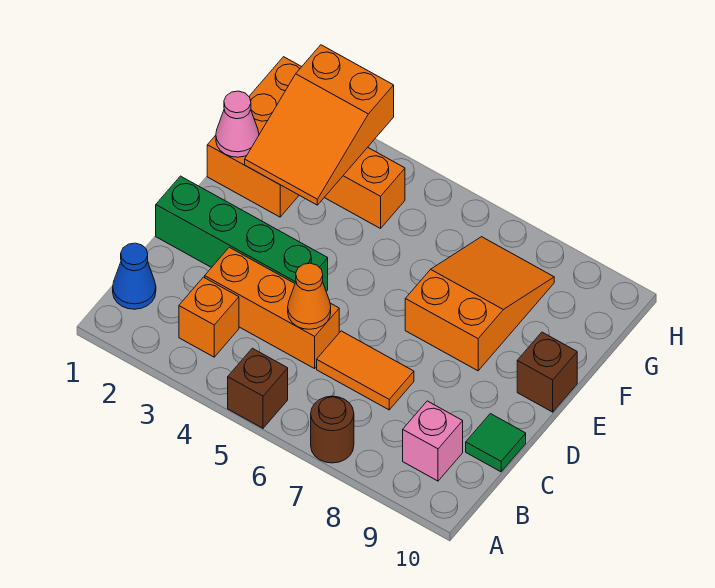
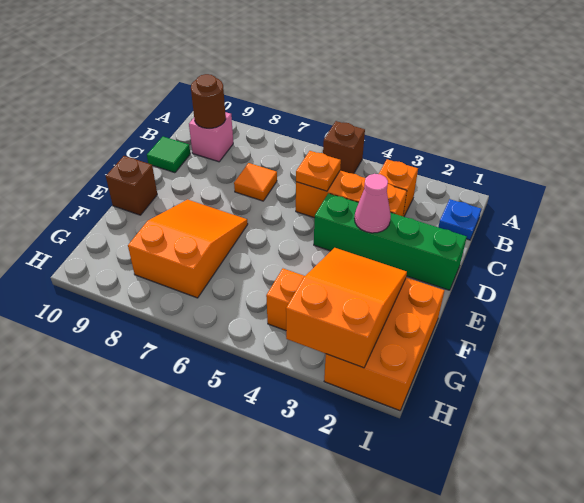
brown round brick A7 level 1 -> brown round brick B9 level 2
blue cone B1 level 1 -> blue plate B1 level 1
orange cone C5 level 2 -> orange plate C5 level 2
orange tile C6:C7 level 1 -> orange tile C7 level 1
orange slope E7:G8 level 1 top E -> orange slope E7:G8 level 1 top G
pink cone F1 level 2 -> pink cone D3 level 2

